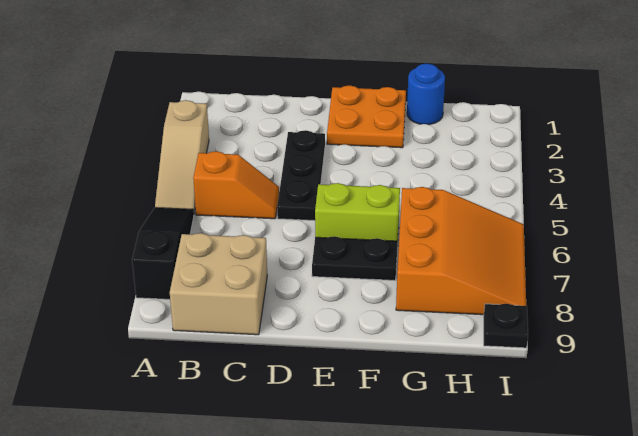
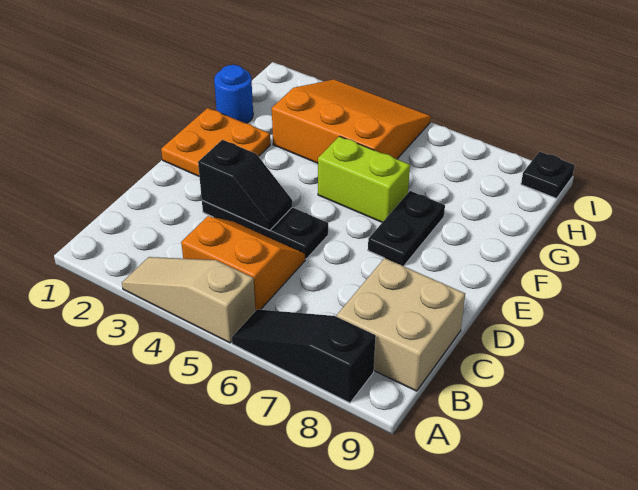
tan slope A3:A5 level 1 top 3 -> tan slope A3:A5 level 1 top 5
orange slope B5:C5 level 1 top B -> orange slope B4:C5 level 1 top B
none -> black slope D3:D4 level 2 top 3
lime brick E6:F6 level 1 -> lime brick F5:F6 level 1
orange slope G6:I8 level 1 top G -> orange slope G3:I5 level 1 top G

